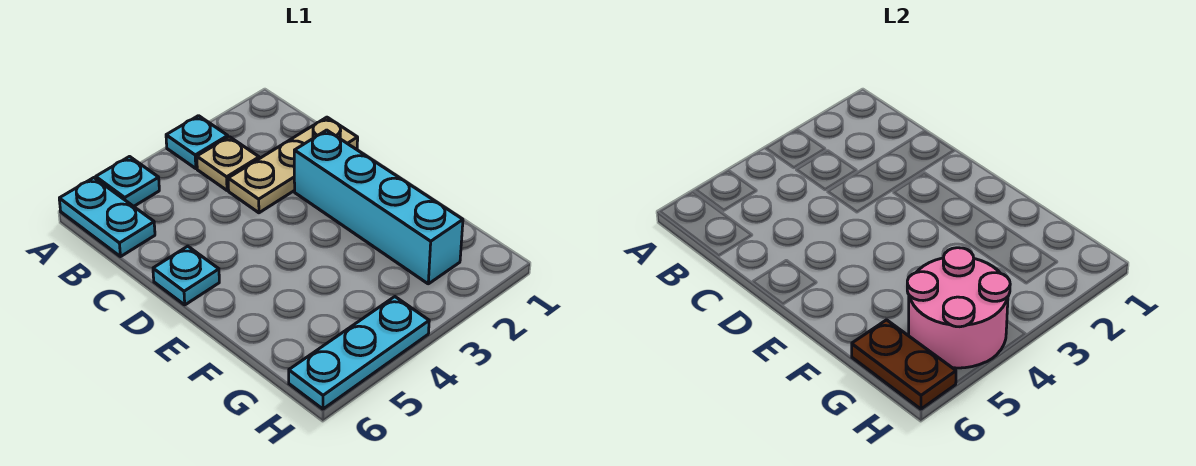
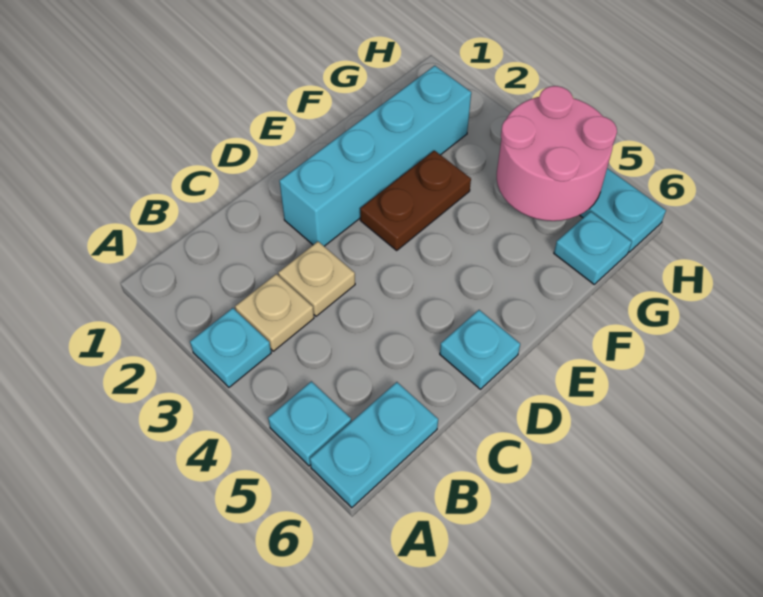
tan plate C1:C3 level 1 -> tan plate C3 level 1
none -> cyan plate G6 level 1
brown plate G6:H6 level 2 -> brown plate E3:F3 level 1

